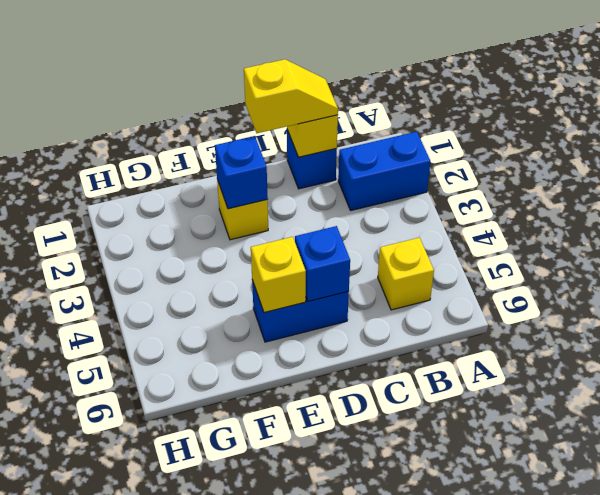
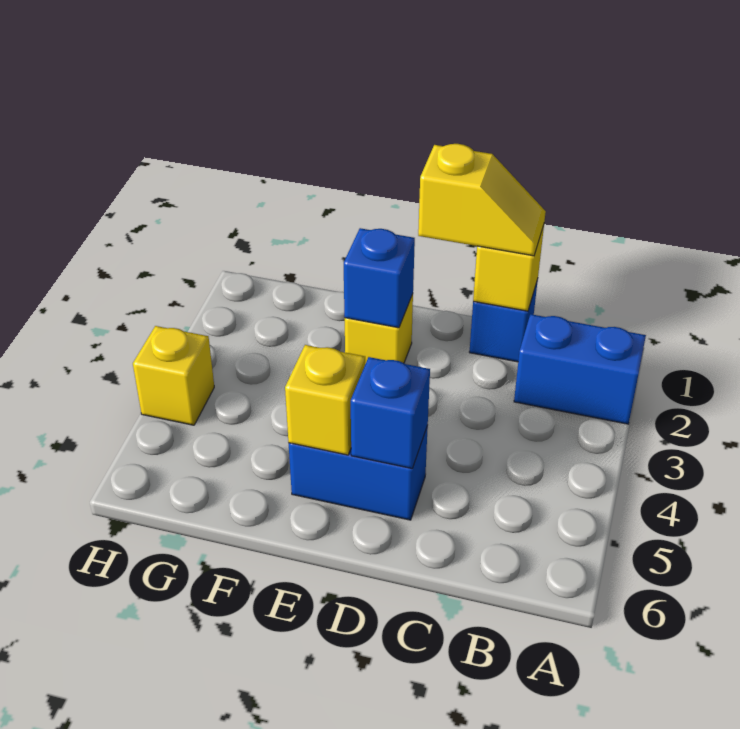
yellow brick B5 level 1 -> yellow brick H4 level 1

